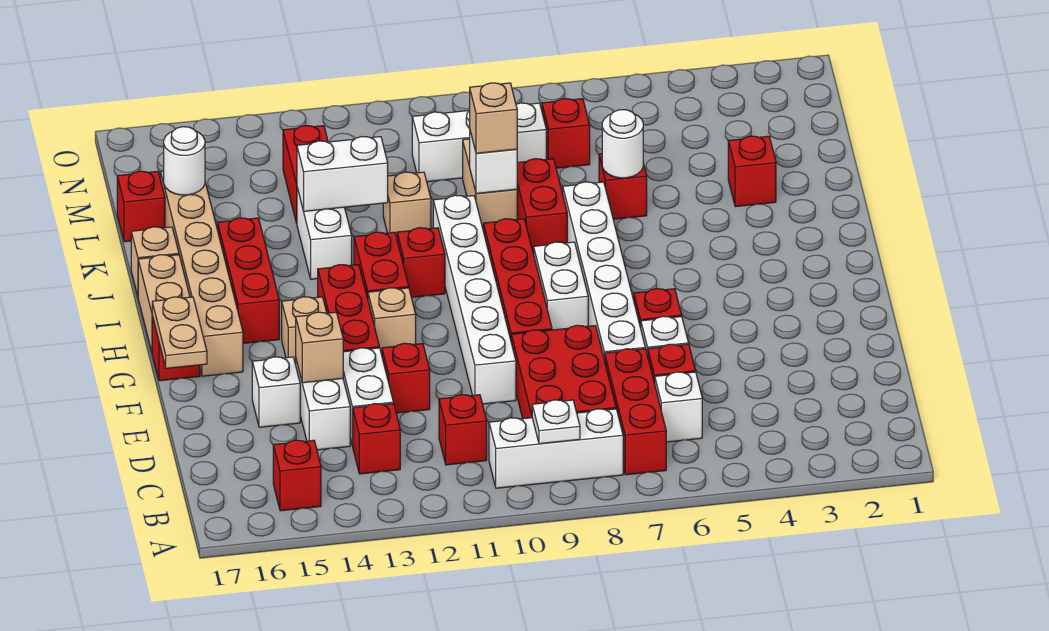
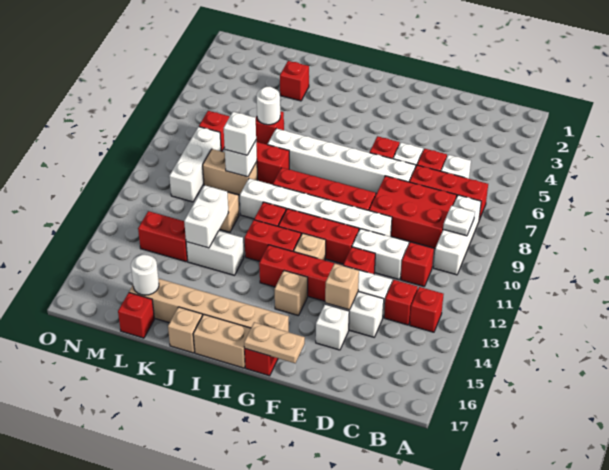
red brick B15 level 1 -> red brick B13 level 1
white brick G8:H8 level 1 -> white brick D11:E11 level 1
red brick H15:J15 level 1 -> red brick F11:H11 level 1
tan brick K9 level 3 -> white brick K9 level 3

